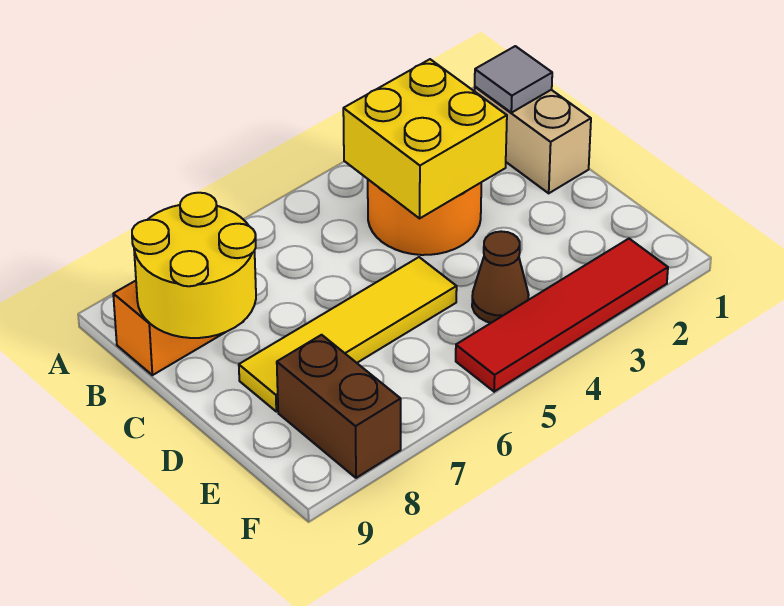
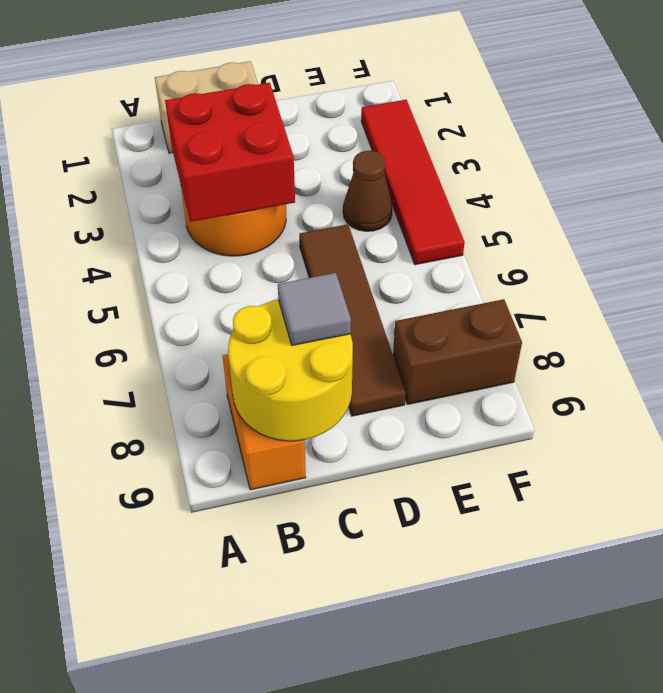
grey tile B1 level 2 -> grey tile C8 level 3
yellow brick B3:C4 level 2 -> red brick B3:C4 level 2
yellow tile D5:D8 level 1 -> brown tile D5:D8 level 1

